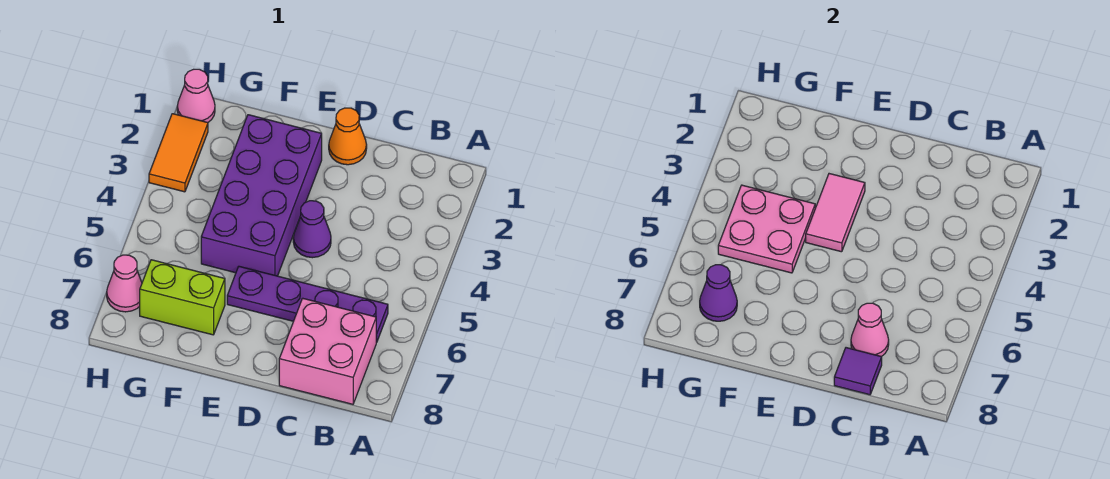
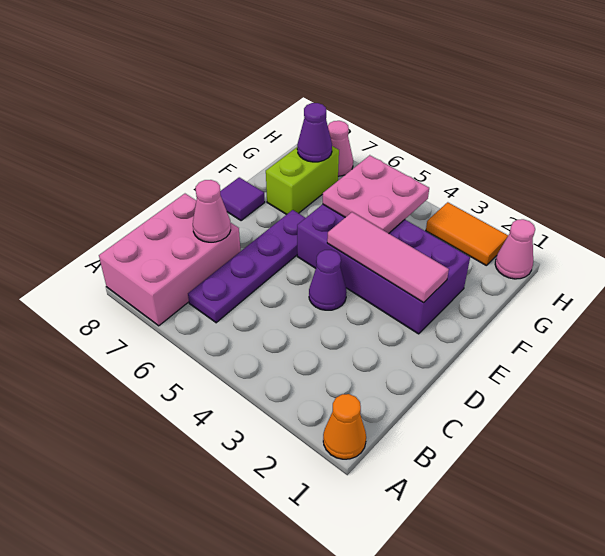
pink brick B7:C8 level 1 -> pink brick A7:C8 level 1
purple tile C8 level 2 -> purple tile E8 level 1
orange cone D1 level 1 -> orange cone A1 level 1
pink tile E3:E4 level 2 -> pink tile E2:E4 level 2

